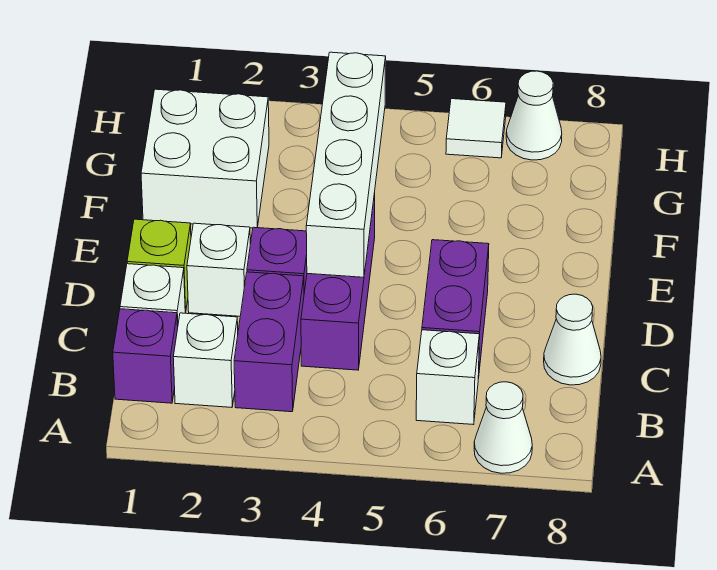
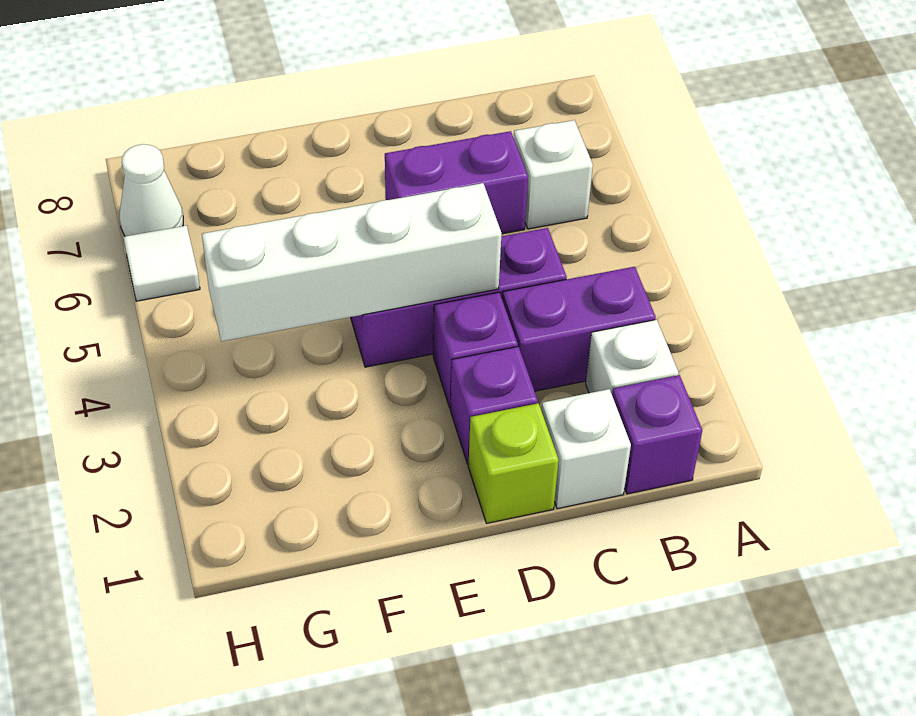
white cone A7 level 1 -> none
white cone C8 level 1 -> none
white brick D2 level 1 -> purple brick D2 level 1
white brick F1:G2 level 1 -> none

